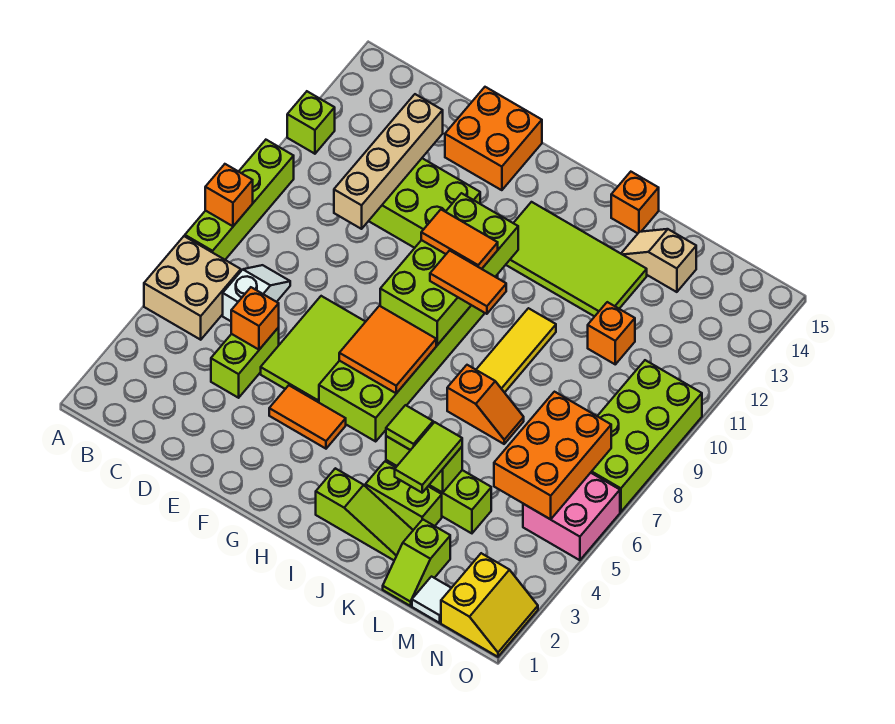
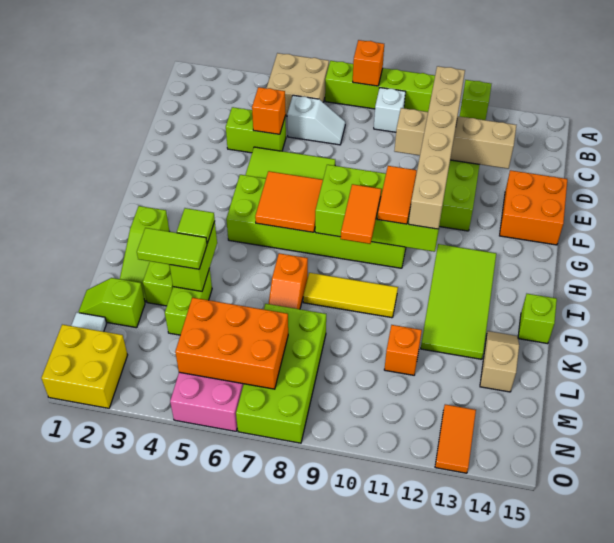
none -> white brick B9 level 1
none -> tan brick C11:H11 level 3
orange tile F4:G4 level 1 -> orange tile N13:O13 level 1
orange brick J15 level 1 -> lime brick J15 level 1
yellow slope N1:O2 level 1 top N -> yellow brick N1:O2 level 1
lime brick N7:O10 level 1 -> lime brick L7:O8 level 1

